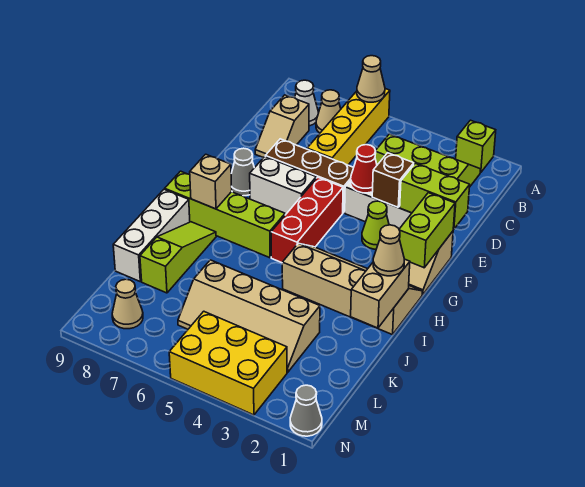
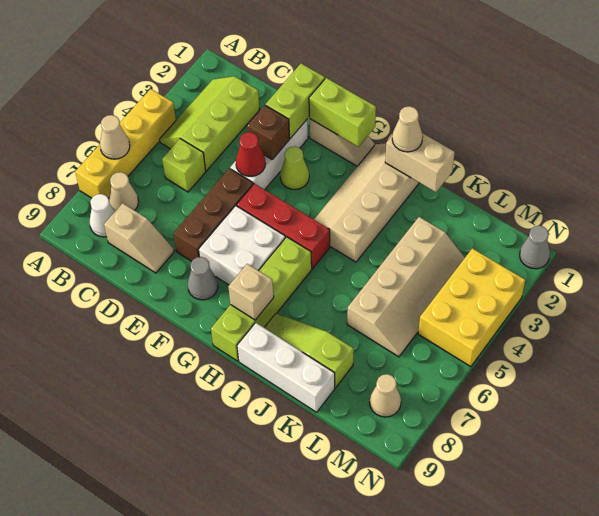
lime brick A2 level 1 -> lime brick C5 level 1
yellow brick A6:D6 level 1 -> yellow brick A4:A7 level 1
white brick F6:F7 level 1 -> white brick F6:G7 level 1

